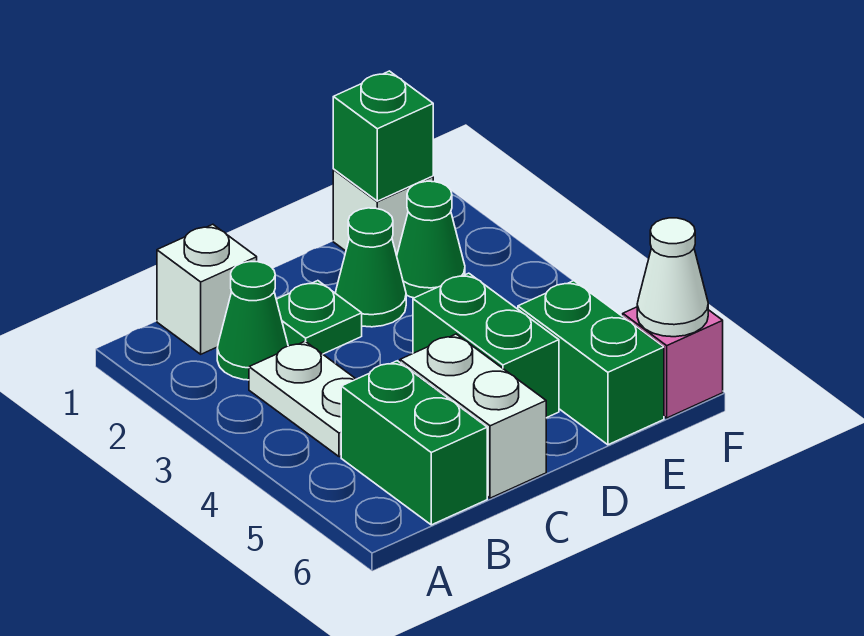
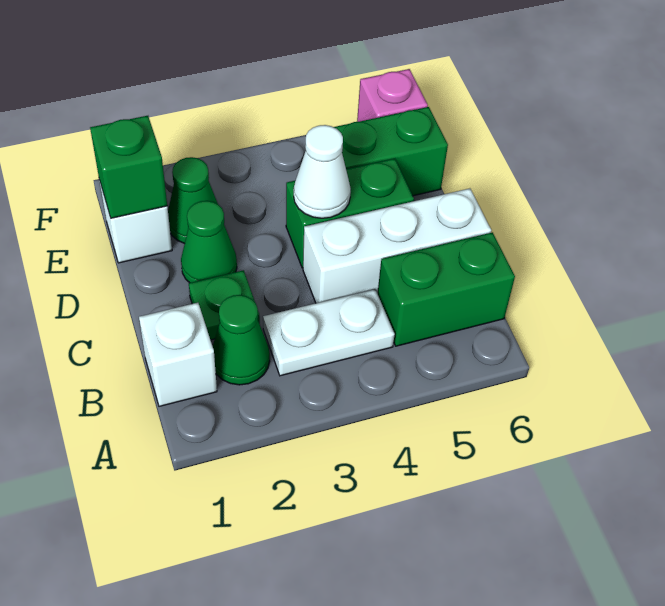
white brick C5:C6 level 1 -> white brick C4:C6 level 1
white cone F6 level 2 -> white cone D4 level 2

